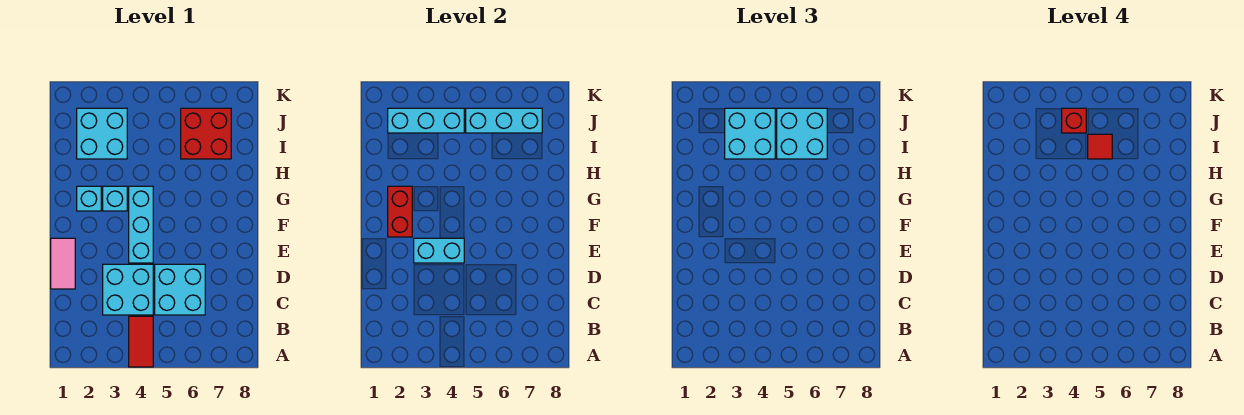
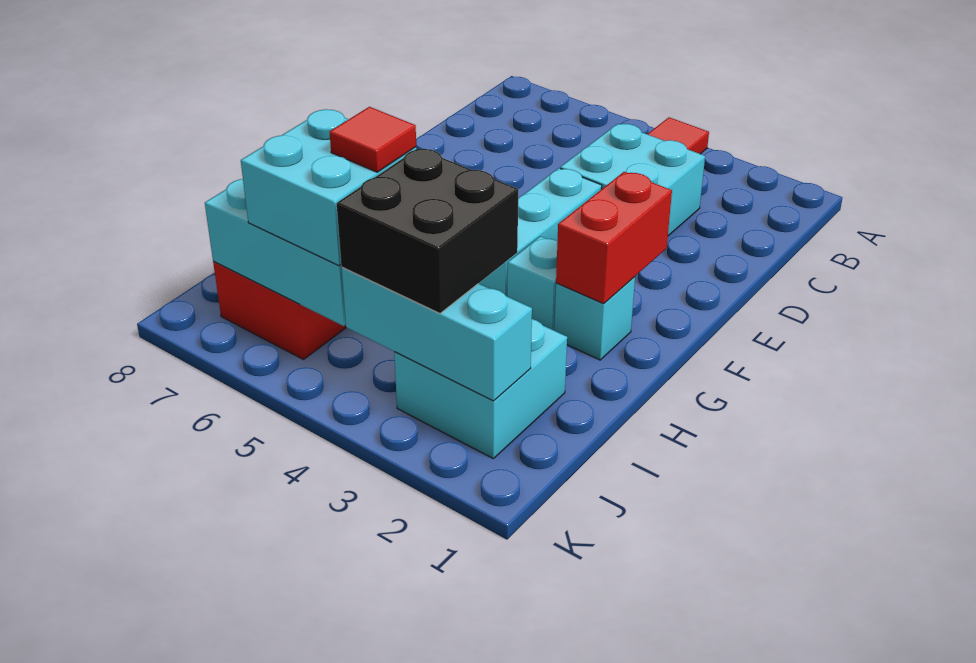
cyan brick C5:D6 level 1 -> none
pink tile D1:E1 level 1 -> none
cyan brick E3:E4 level 2 -> none
cyan brick I3:J4 level 3 -> black brick I3:J4 level 3
red brick J4 level 4 -> none

